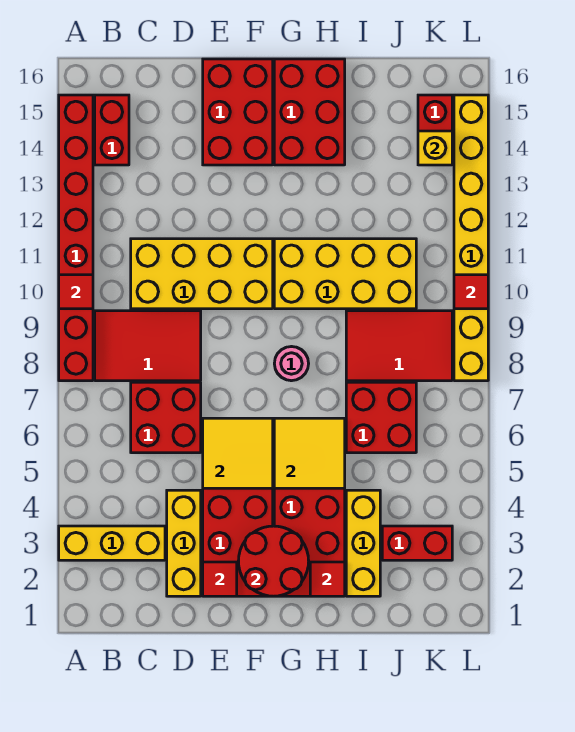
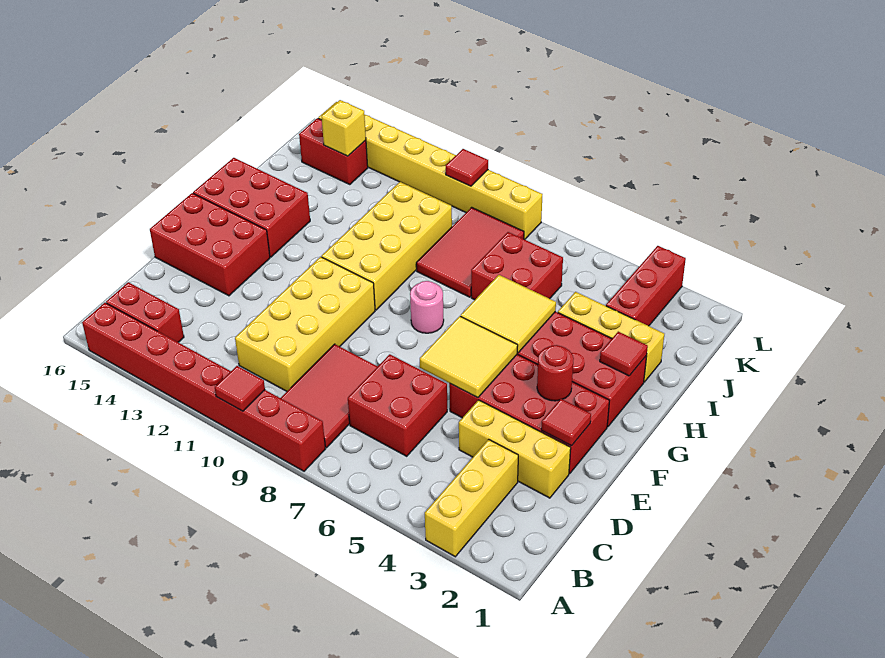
red round brick F2:G3 level 2 -> red round brick F3 level 2
red brick J3:K3 level 1 -> red brick J3:L3 level 1

